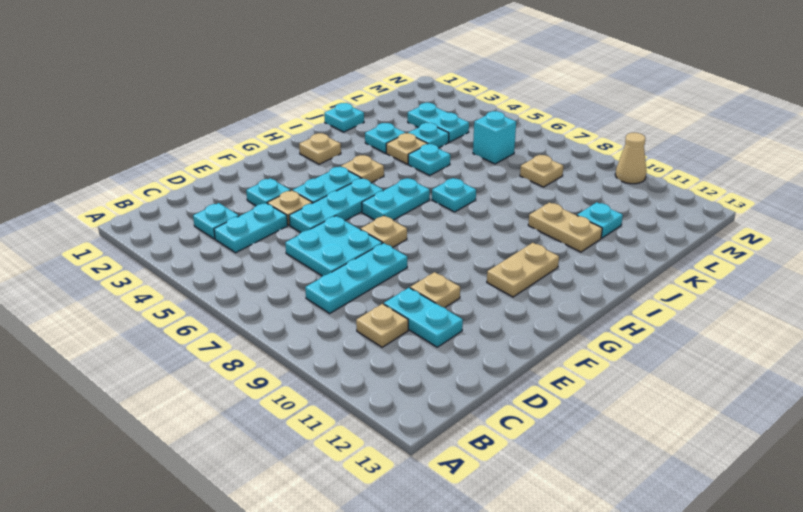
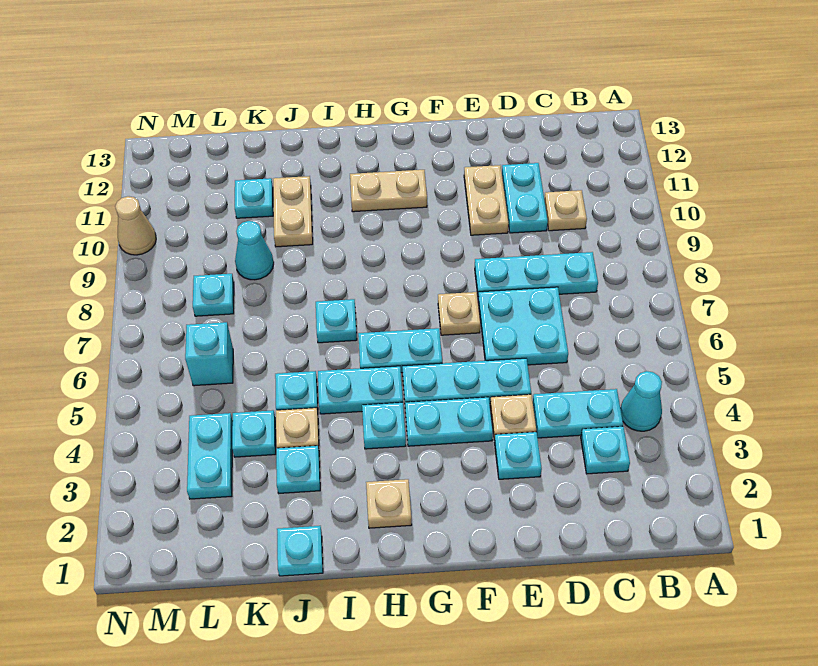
none -> cyan cone B4 level 1
tan plate E10 level 1 -> tan plate E10:E11 level 1
tan plate H4 level 1 -> cyan plate H4 level 1
none -> cyan plate H5:I5 level 1
none -> cyan cone K9 level 1
tan plate L8 level 1 -> cyan plate L8 level 1

